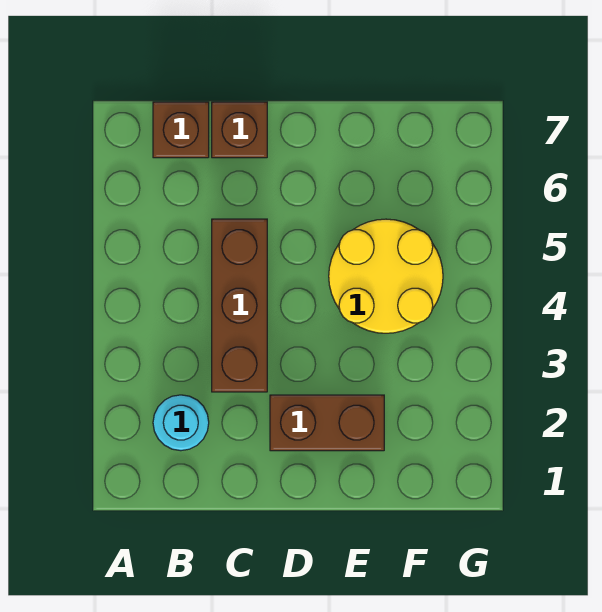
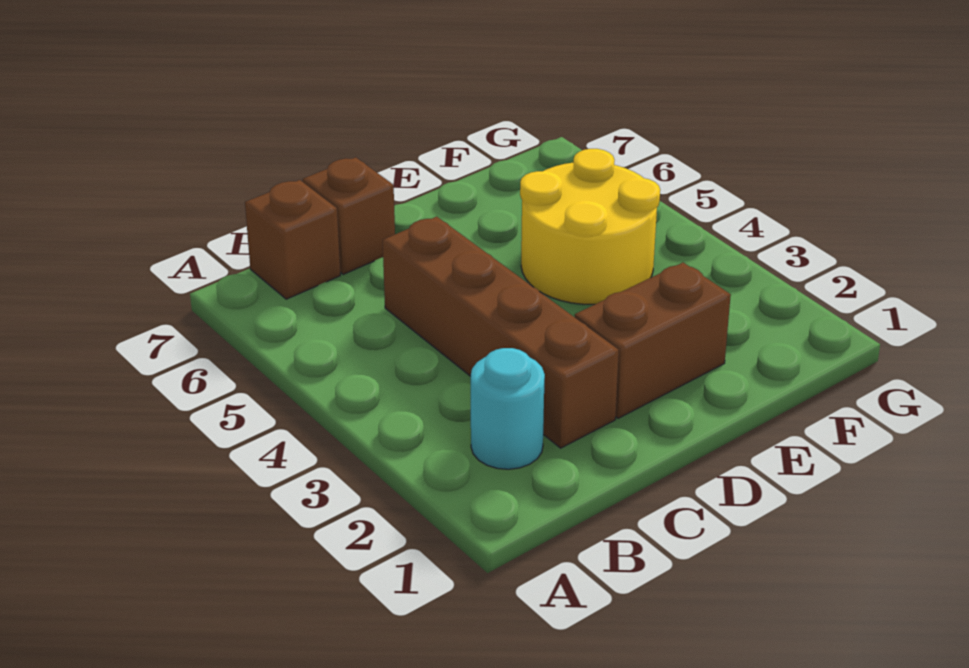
brown brick C3:C5 level 1 -> brown brick C2:C5 level 1

